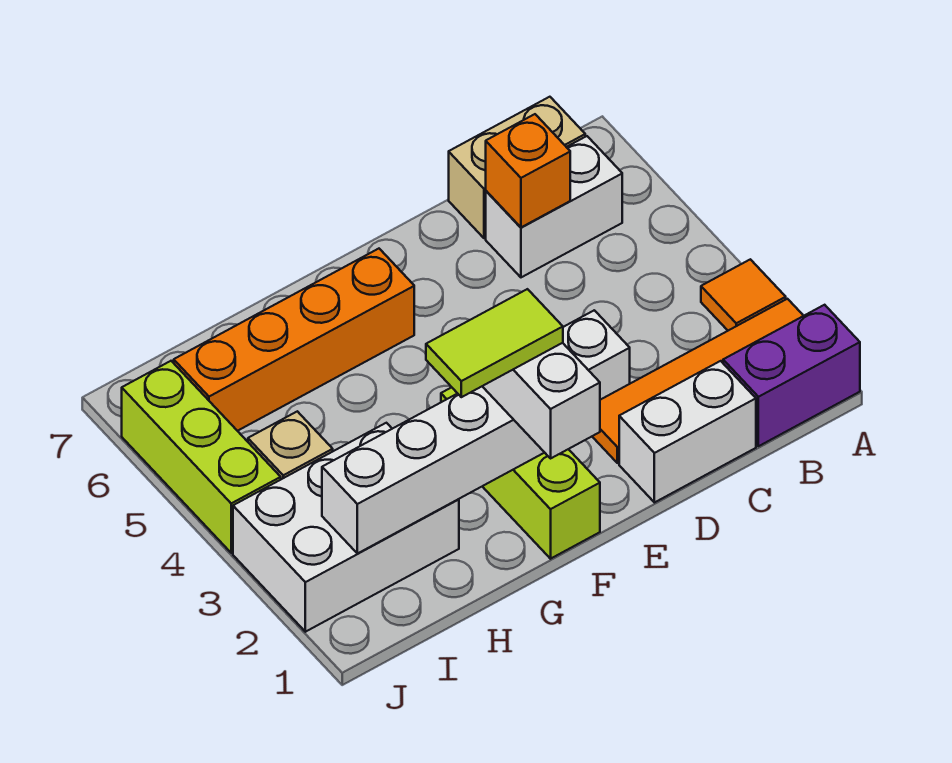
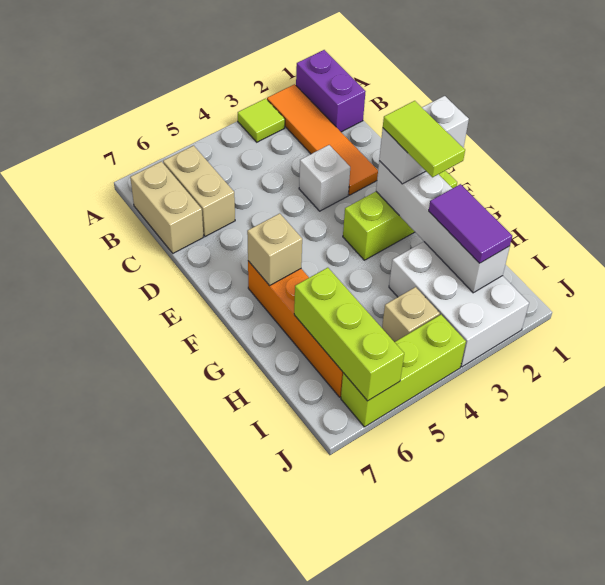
orange tile A3 level 1 -> lime tile A3 level 1
white brick B6:C6 level 1 -> tan brick B6:C6 level 1
white brick C1:D1 level 1 -> none
orange brick C6 level 2 -> none
none -> tan brick F6 level 2
none -> purple tile H2:I2 level 3
none -> lime brick H6:J6 level 2

